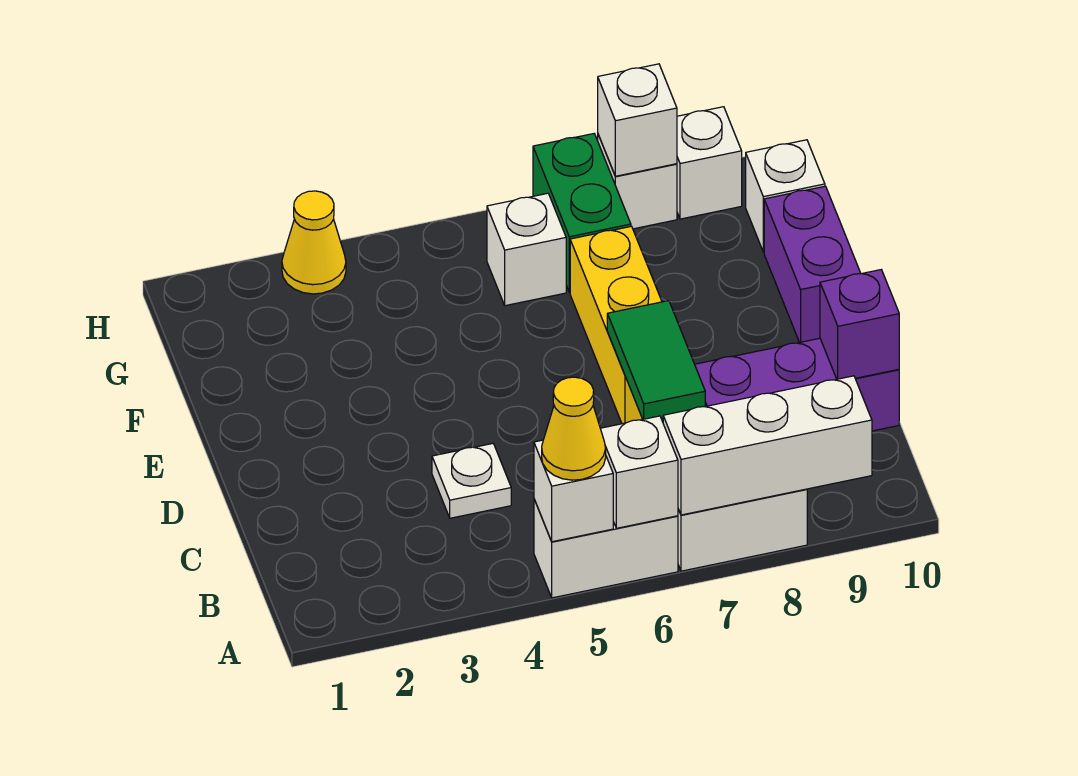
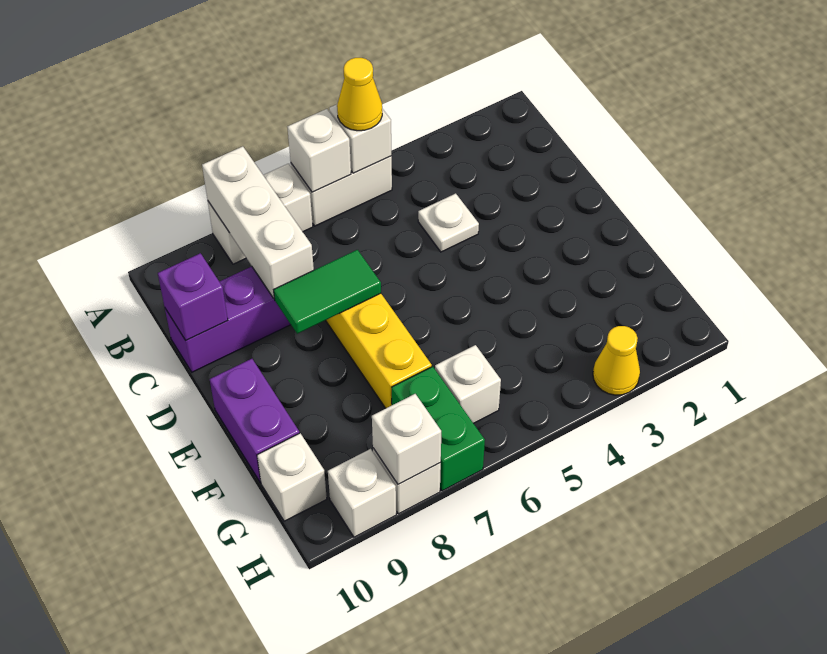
white brick A7:A9 level 2 -> white brick A8:C8 level 2
green tile C7:D7 level 2 -> green tile D7:D8 level 2

